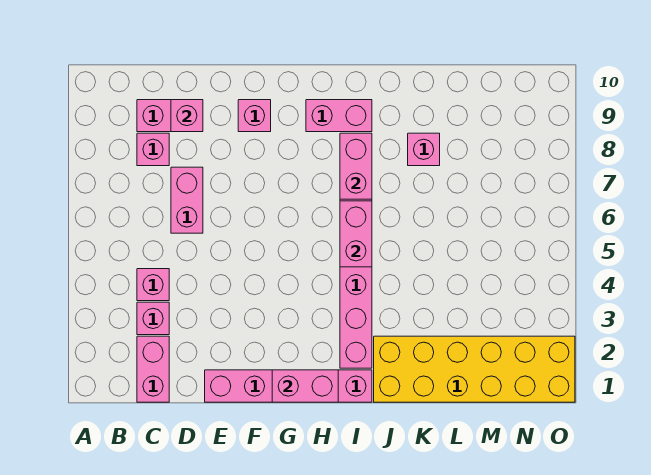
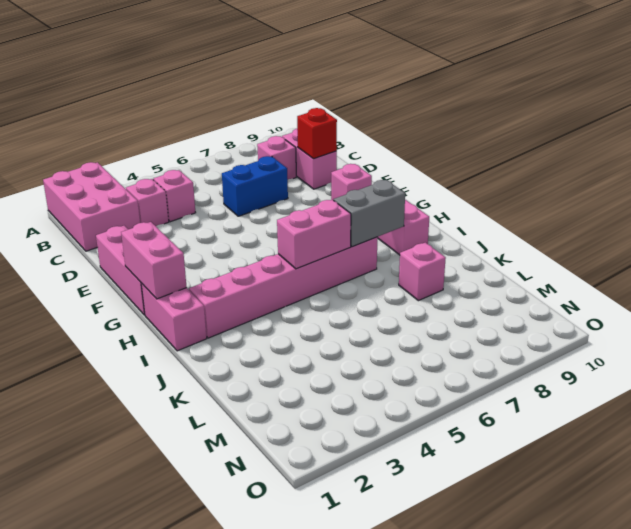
pink brick C1:C2 level 1 -> pink brick A1:C2 level 1
pink brick D6:D7 level 1 -> blue brick D6:D7 level 1
pink brick D9 level 2 -> red brick D9 level 2
pink brick I7:I8 level 2 -> grey brick I7:I8 level 2
yellow brick J1:O2 level 1 -> none

